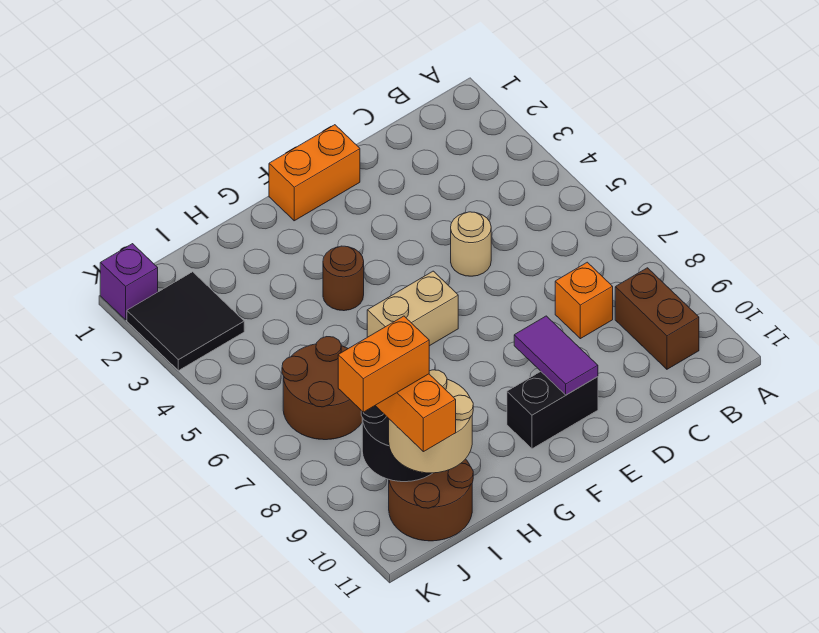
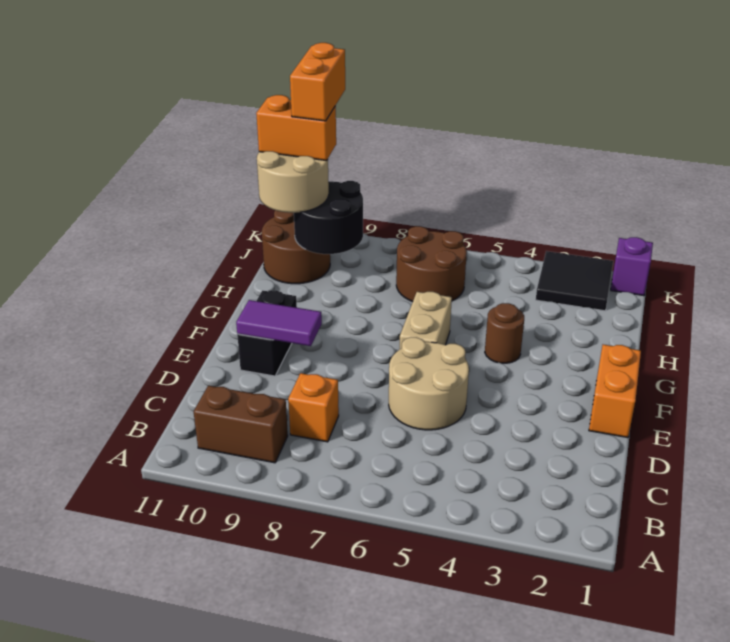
tan round brick D5 level 1 -> tan round brick D5:E6 level 1

